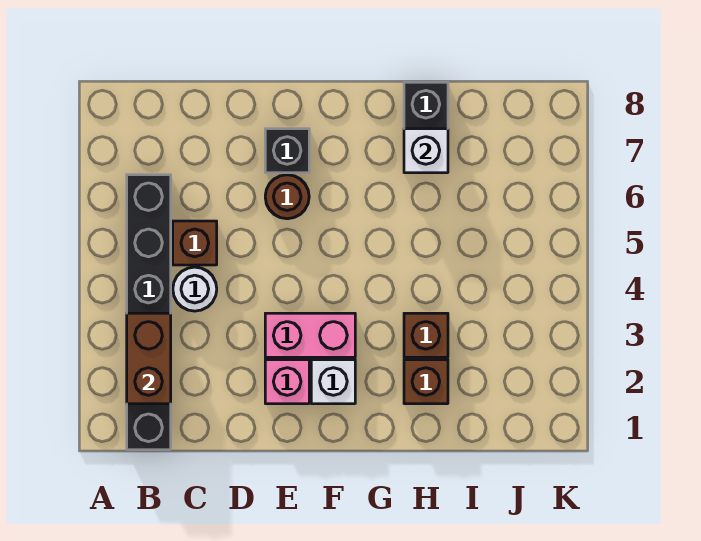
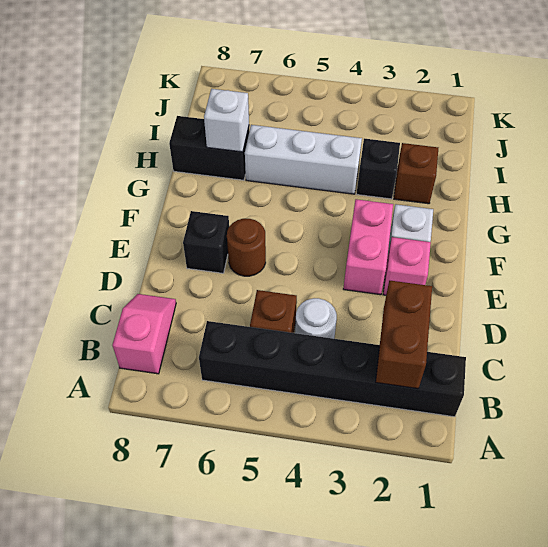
brown brick B2:B3 level 2 -> brown brick B2:C2 level 2
none -> pink slope B8:C8 level 1 top B
brown brick H3 level 1 -> black brick H3 level 1
none -> white brick H4:H6 level 1

